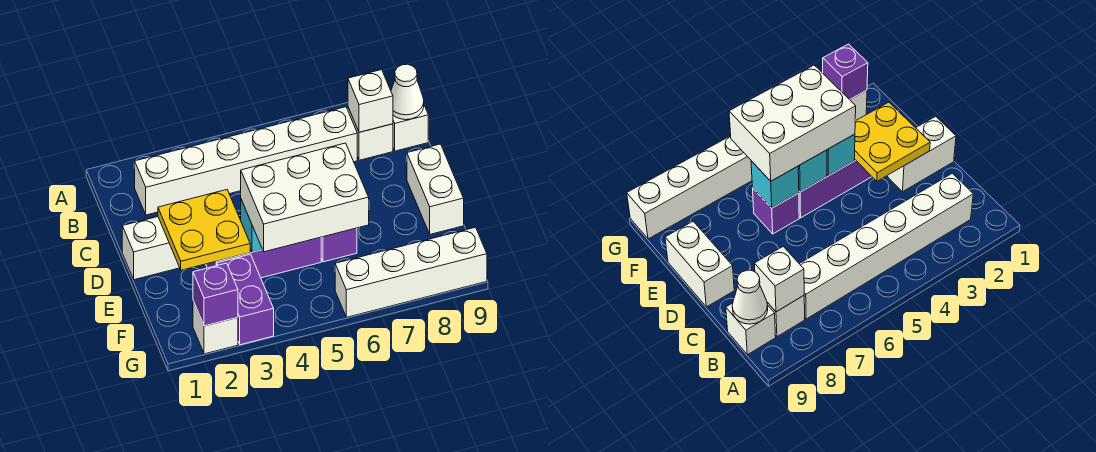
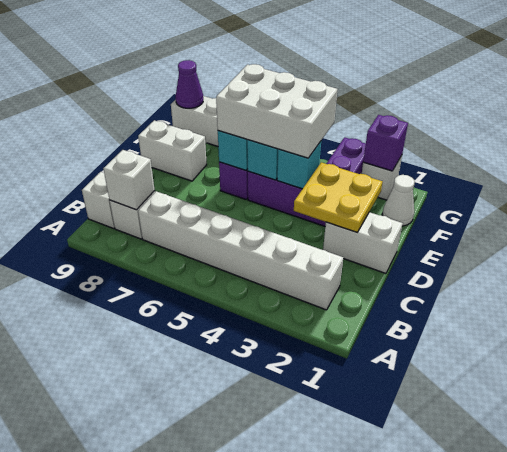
white cone B9 level 2 -> white cone F1 level 1
white brick D9:E9 level 1 -> white brick E8:E9 level 1
none -> purple cone G9 level 2

